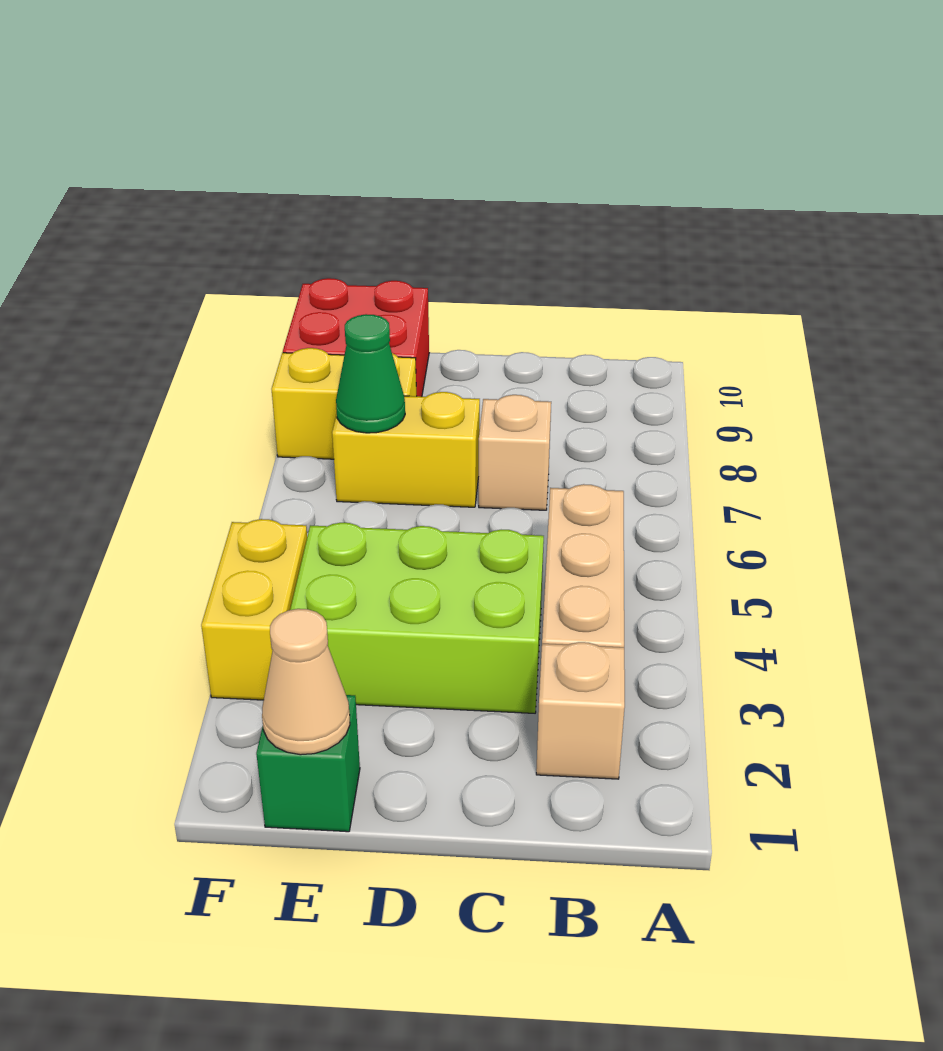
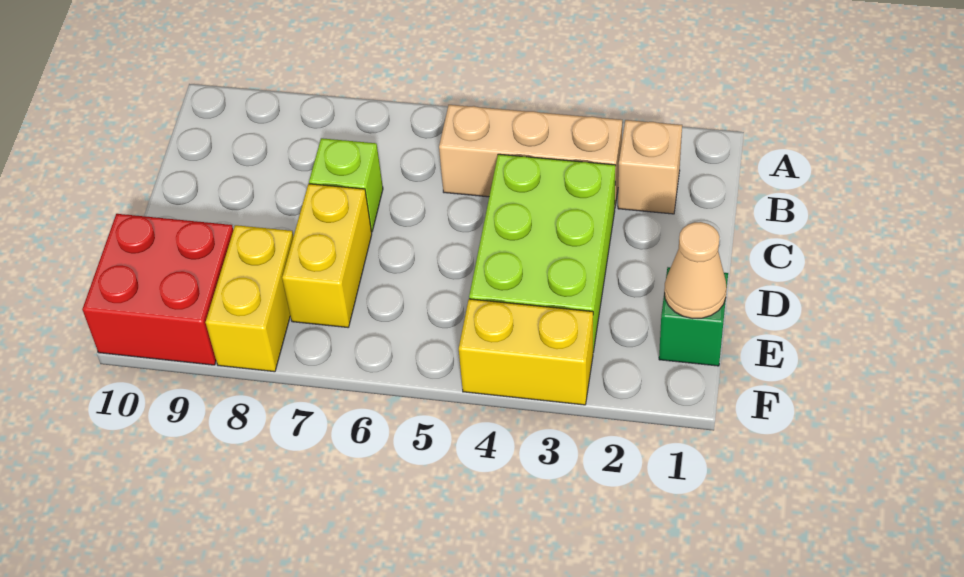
tan brick C7 level 1 -> lime brick C7 level 1
green cone E7 level 2 -> none

